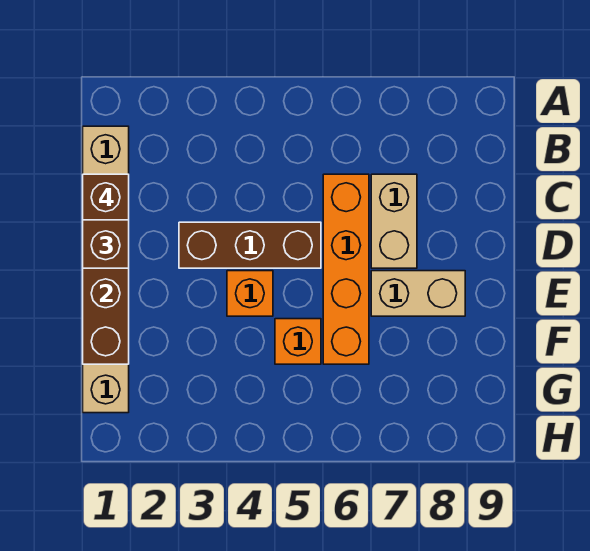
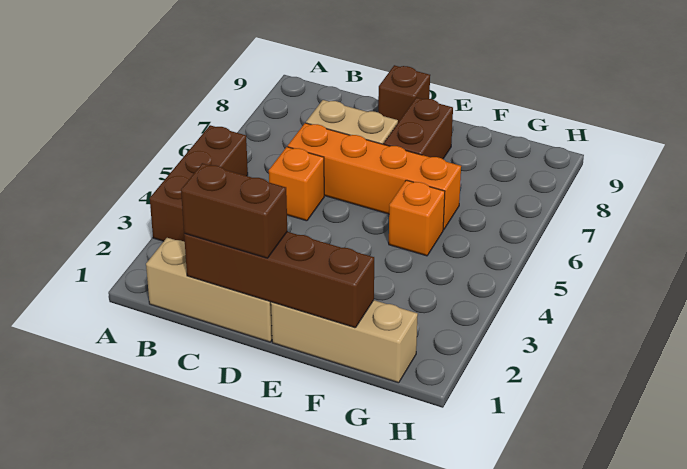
brown brick C1 level 4 -> brown brick D9 level 1
brown brick D3:D5 level 1 -> brown brick A3:A5 level 1
orange brick E4 level 1 -> orange brick C5 level 1
tan brick E7:E8 level 1 -> brown brick E7:E8 level 1

